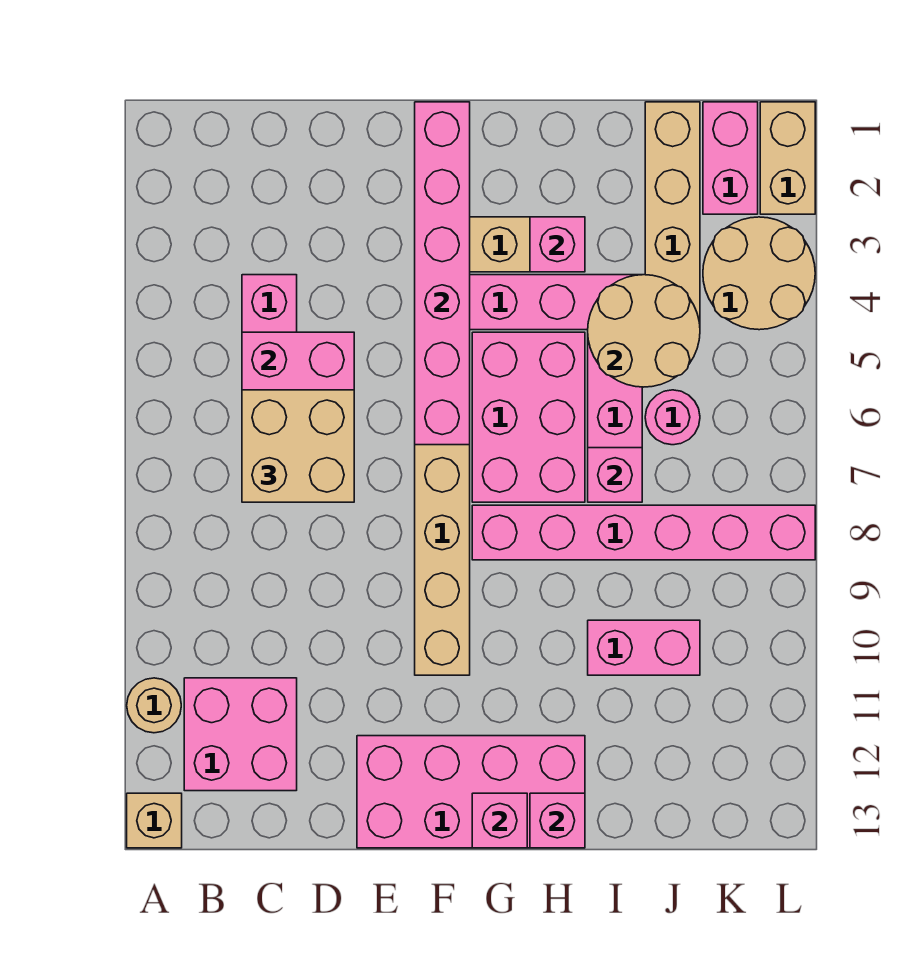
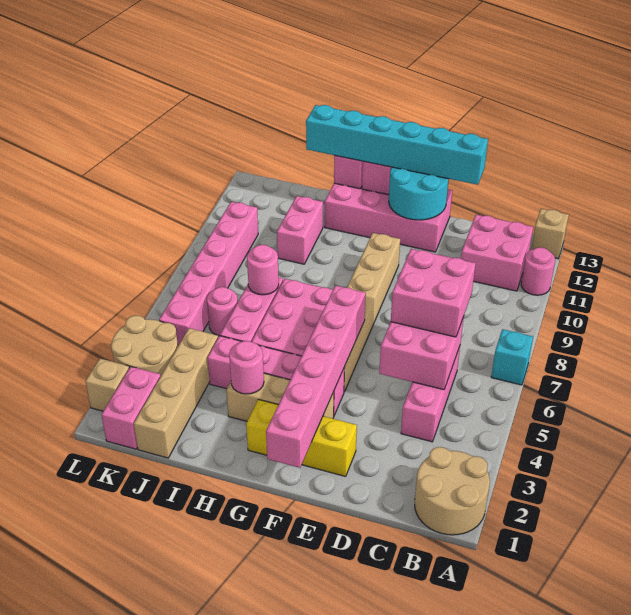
none -> cyan brick A7 level 1
tan round brick A11 level 1 -> pink round brick A11 level 1
tan brick C6:D7 level 3 -> pink brick C6:D7 level 3
none -> cyan brick D13:I13 level 3
none -> yellow brick E2:G2 level 1
none -> cyan round brick E12:F13 level 2
pink brick G8:L8 level 1 -> pink brick K5:K10 level 1
pink brick H3 level 2 -> pink round brick H3 level 2
tan round brick I4:J5 level 2 -> tan round brick A1:B2 level 1
pink brick I7 level 2 -> pink round brick I7 level 2
pink brick I10:J10 level 1 -> pink brick I10:I11 level 1
tan brick L1:L2 level 1 -> tan brick L2 level 1

